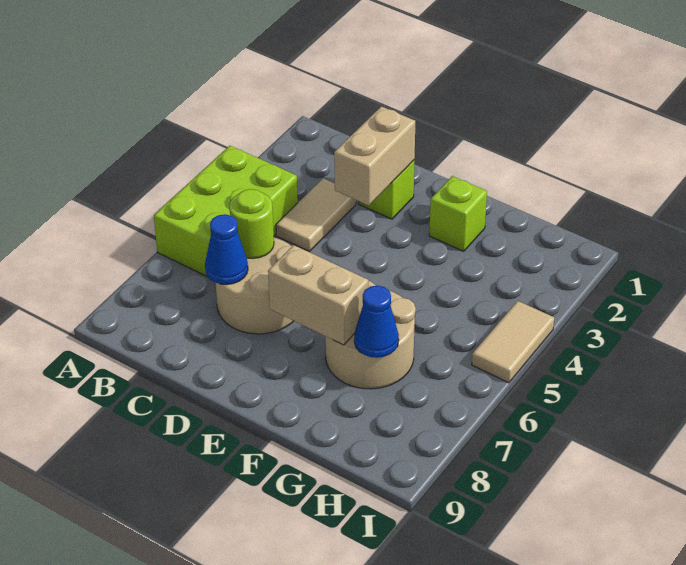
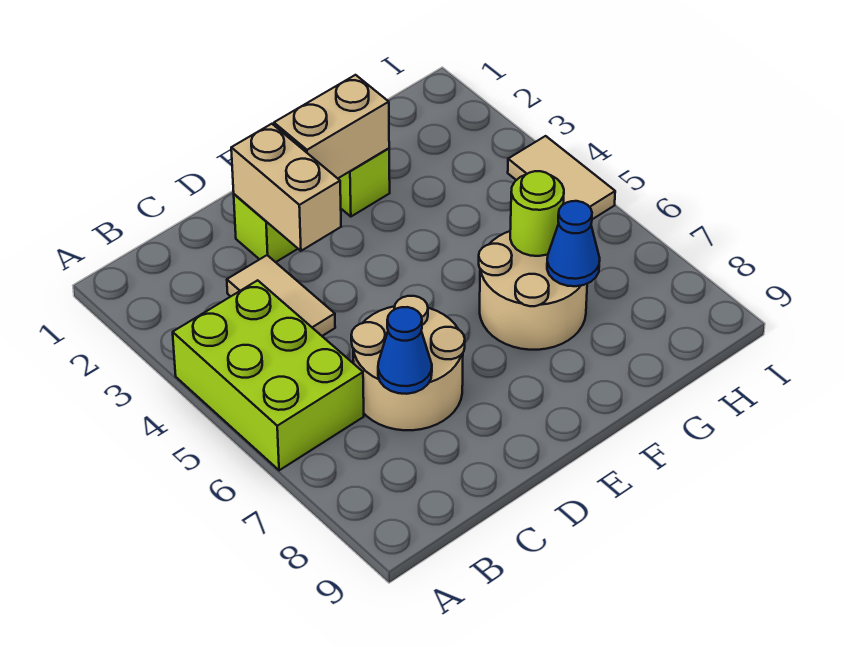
lime round brick C6 level 2 -> lime round brick G6 level 2
tan brick E7:F7 level 2 -> tan brick E2:F2 level 2

